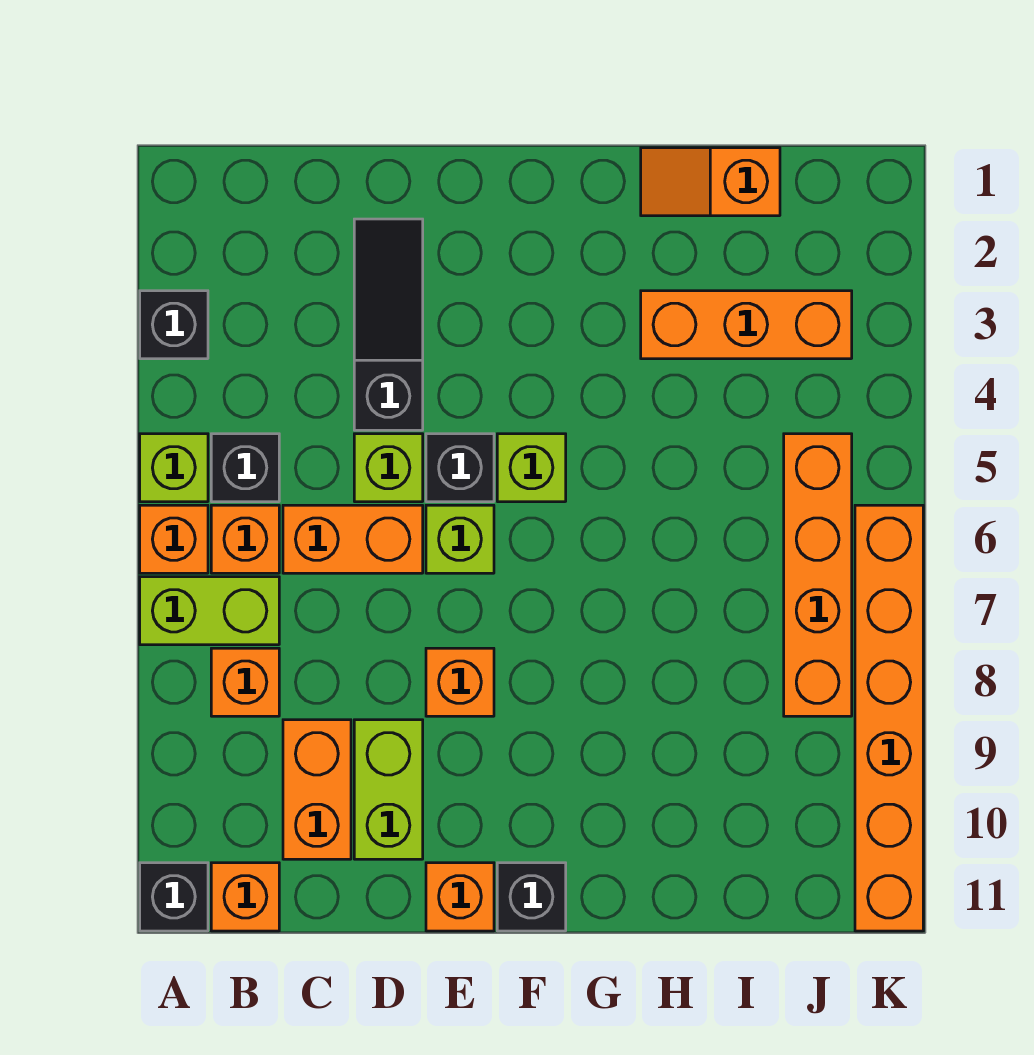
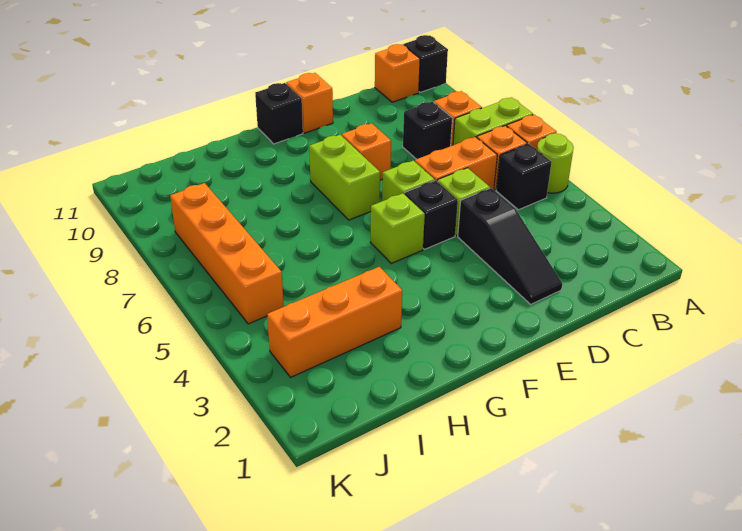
black brick A3 level 1 -> black brick C8 level 1
lime brick A5 level 1 -> lime round brick A5 level 1
orange brick C9:C10 level 1 -> none
lime brick D9:D10 level 1 -> lime brick F7:F8 level 1
orange slope H1:I1 level 1 top I -> none
orange brick K6:K11 level 1 -> none

